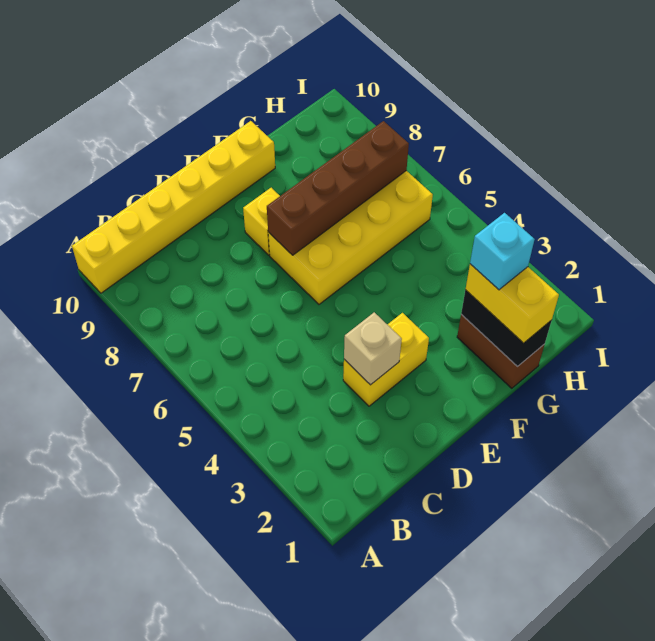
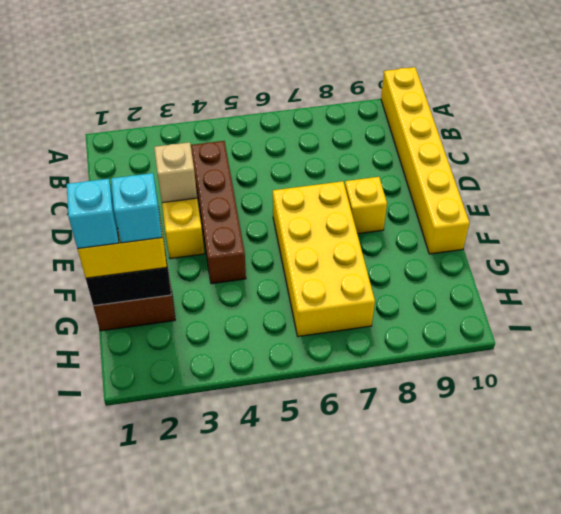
brown brick E7:H7 level 2 -> brown brick C4:F4 level 1
none -> cyan brick G1 level 4

